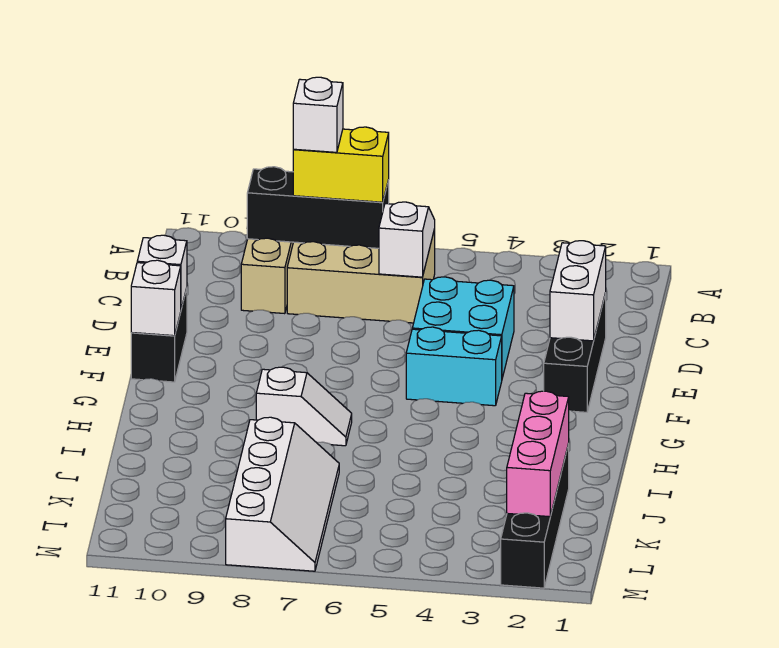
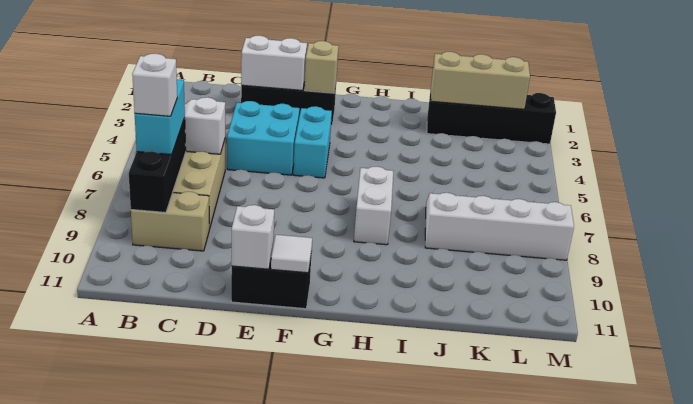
yellow brick B7:B8 level 3 -> cyan brick B7:B8 level 3
none -> tan brick F2 level 2
white brick F11 level 2 -> white tile F11 level 2
white slope H7:H8 level 1 top 8 -> white brick H7:H8 level 1
pink brick J2:L2 level 2 -> tan brick J2:L2 level 2

